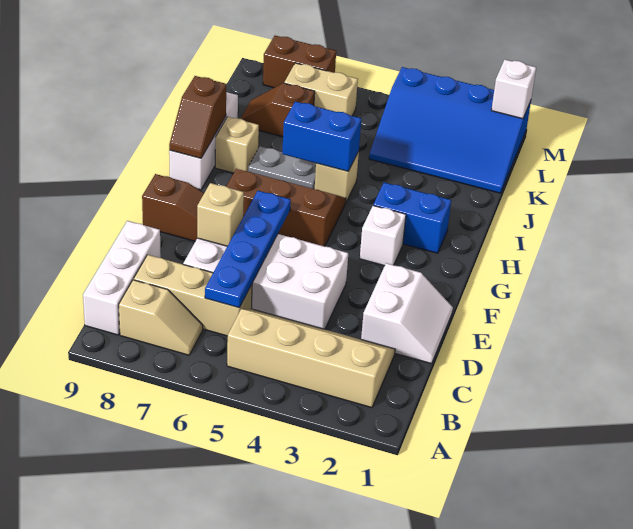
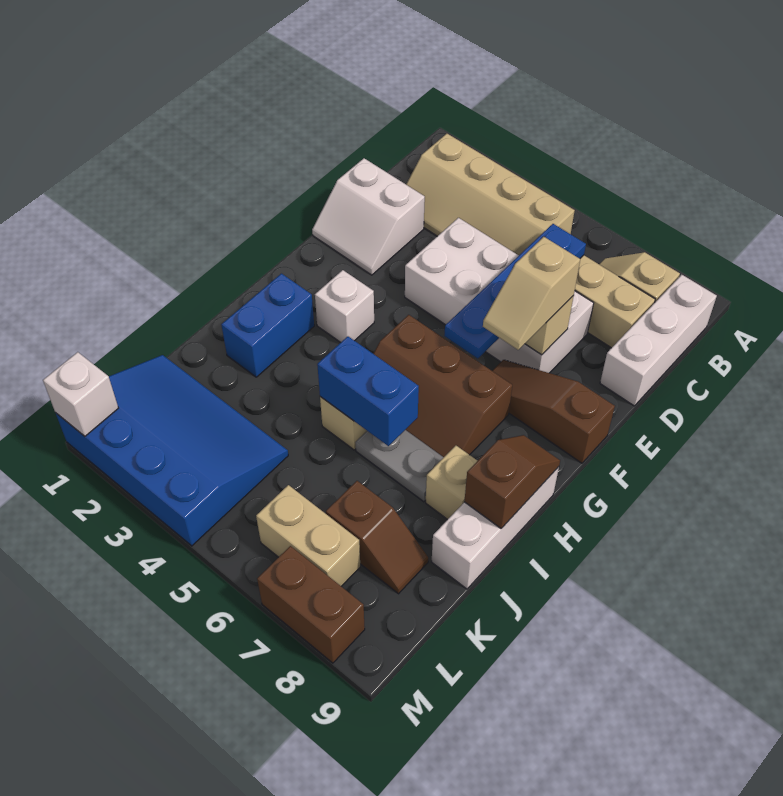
white slope D1:E2 level 1 top 2 -> white slope D1:E2 level 1 top D
none -> tan slope E7:F7 level 3 top E
blue brick H2:H3 level 1 -> blue brick H2:I2 level 1

